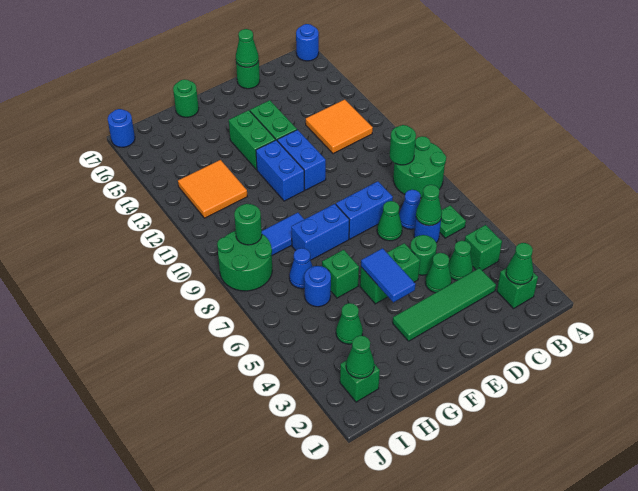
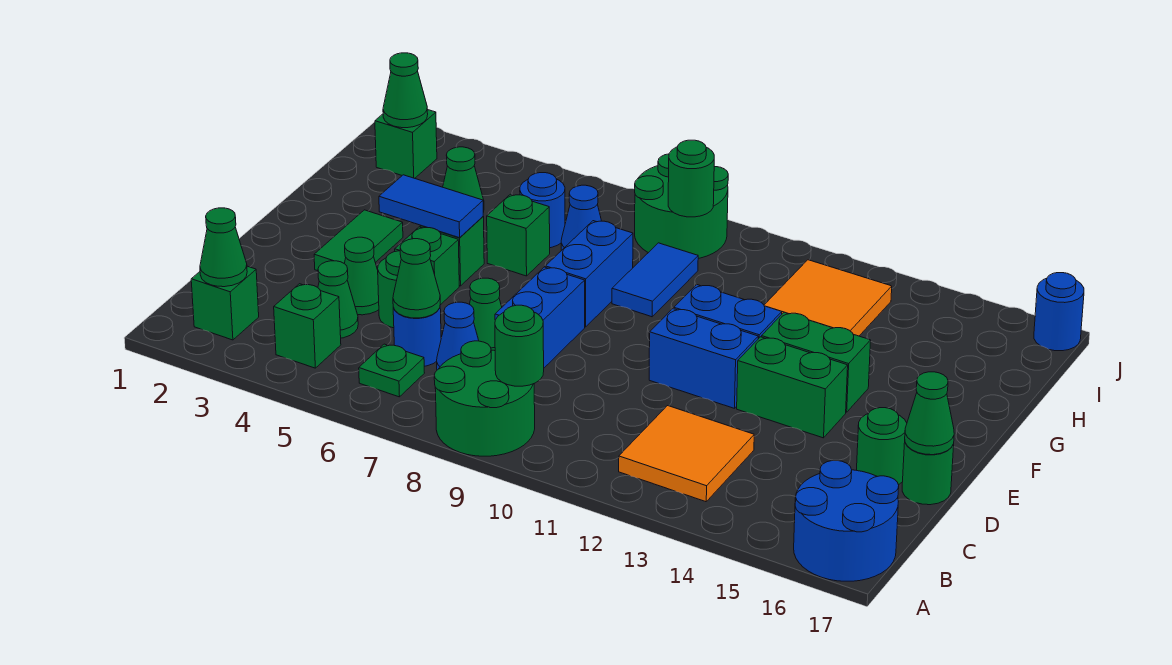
blue round brick A17 level 1 -> blue round brick A16:B17 level 1
green tile C3:F3 level 1 -> green tile E3:F3 level 1
green round brick G17 level 1 -> green round brick D16 level 1

